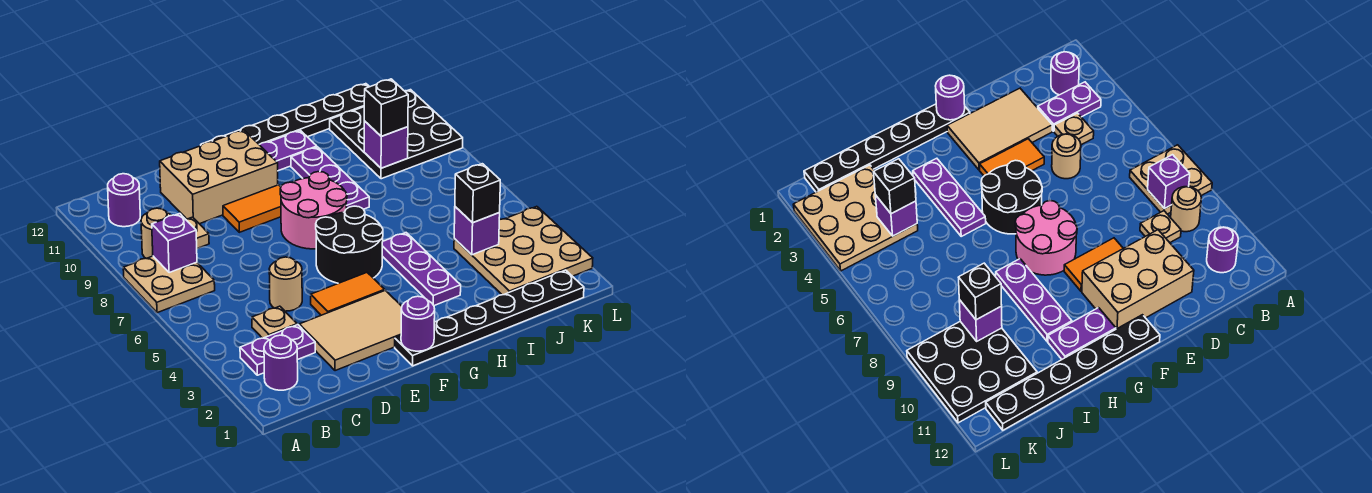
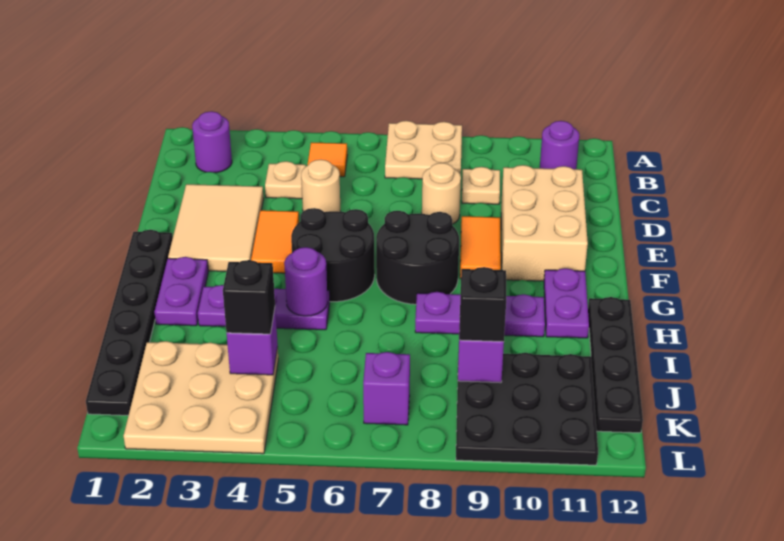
purple plate B3:C3 level 1 -> purple plate G2:H2 level 1
none -> orange tile B5 level 1
purple brick B8 level 2 -> purple brick K7 level 1
tan round brick B9 level 1 -> tan round brick D8 level 1
purple round brick F1 level 2 -> purple round brick H5 level 2
pink round brick F7:G8 level 1 -> black round brick F7:G8 level 1
black plate F12:K12 level 1 -> black plate H12:K12 level 1

